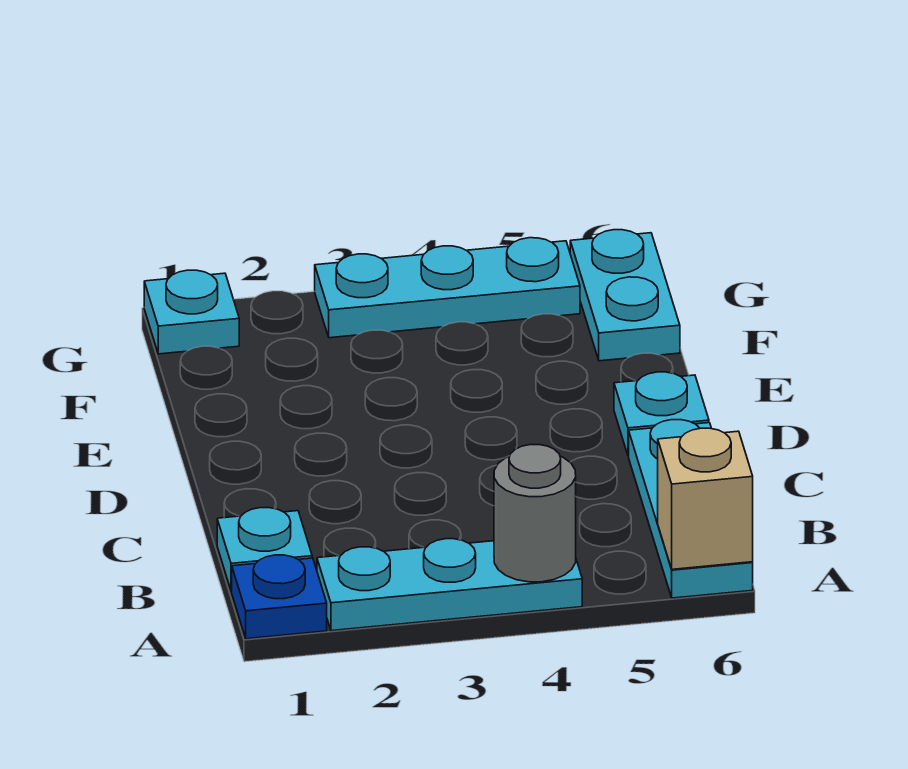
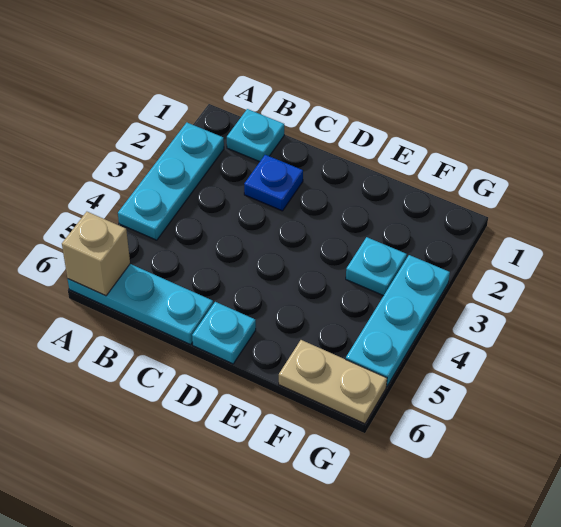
blue plate A1 level 1 -> blue plate C2 level 1
grey round brick A4 level 2 -> none
cyan plate F6:G6 level 1 -> tan plate F6:G6 level 1
cyan plate G1 level 1 -> cyan plate F3 level 1

